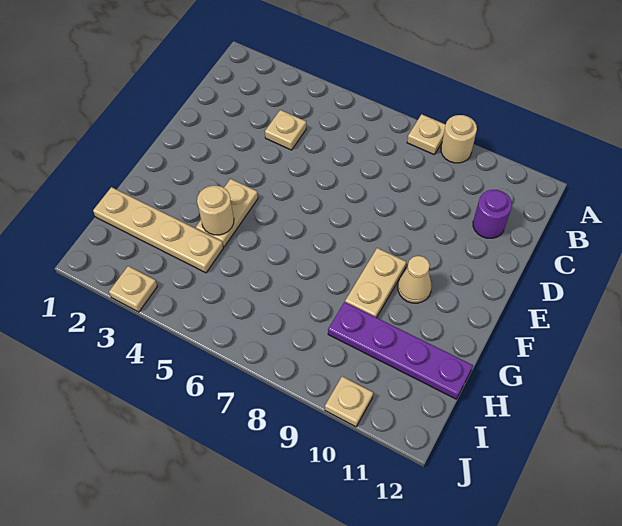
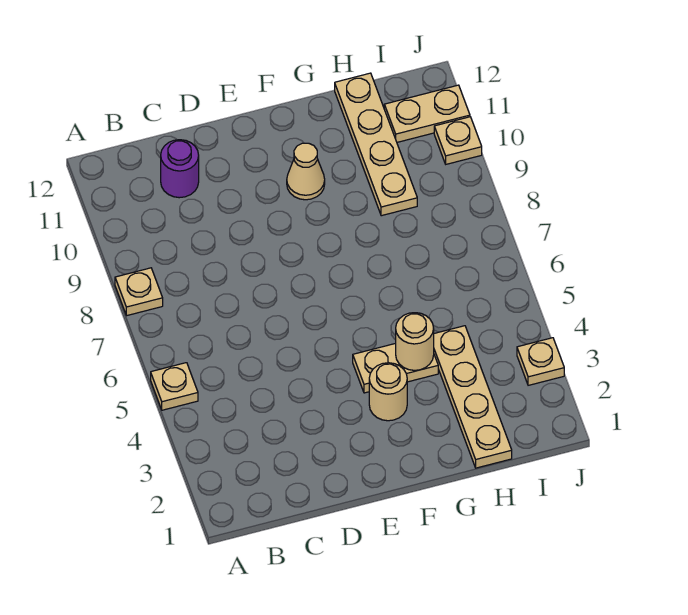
tan round brick A9 level 1 -> tan round brick F3 level 1
tan plate C4 level 1 -> tan plate A5 level 1
tan plate F9:G9 level 1 -> tan plate I11:J11 level 1
purple plate H9:H12 level 1 -> tan plate H9:H12 level 1

